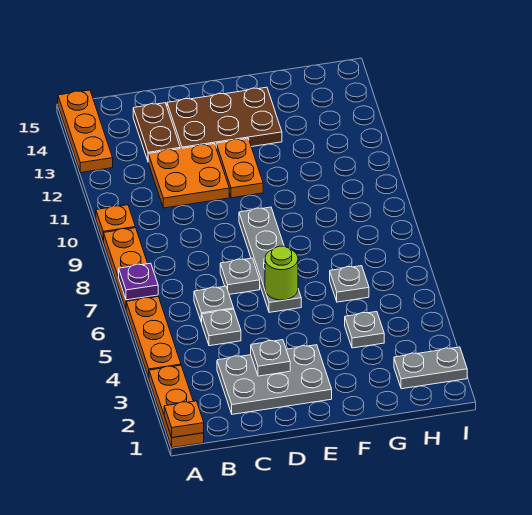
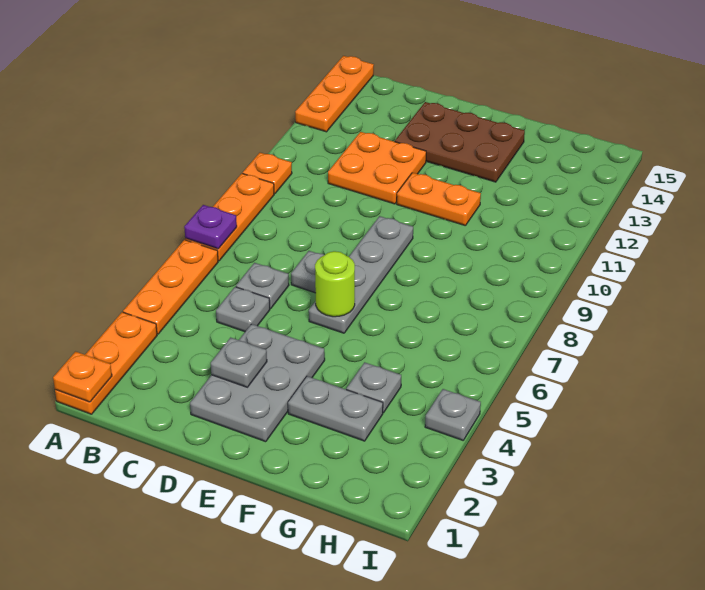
grey plate C2:E3 level 1 -> grey plate D2:E4 level 1
brown plate C13:C14 level 1 -> none
orange plate E11:E12 level 1 -> orange plate E11:F11 level 1
grey plate G6 level 1 -> grey plate I4 level 1
grey plate H2:I2 level 1 -> grey plate F3:G3 level 1

